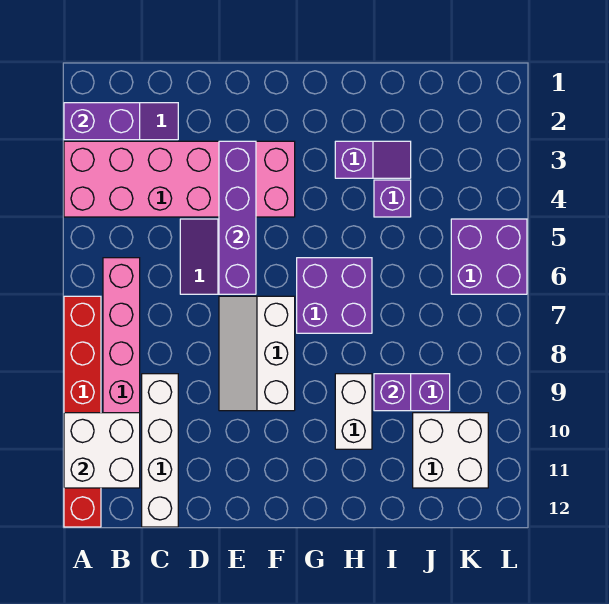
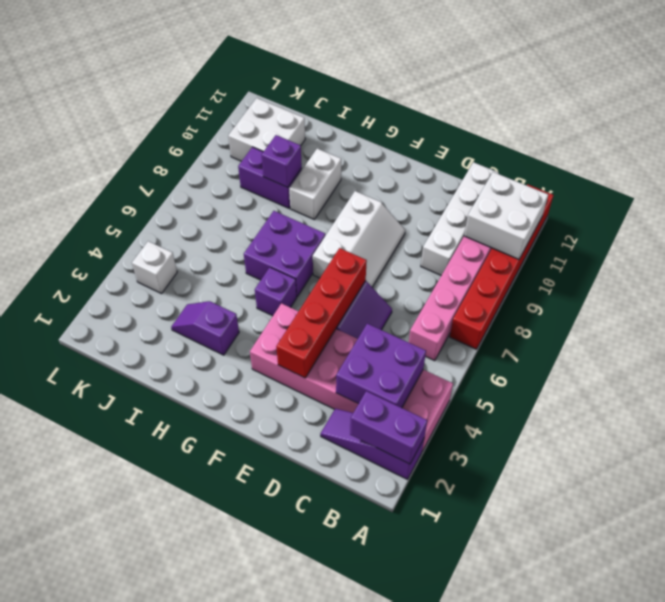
purple brick E3:E6 level 2 -> red brick E3:E6 level 2
purple brick I4 level 1 -> purple brick G5 level 1
none -> white brick K4 level 1
purple brick K5:L6 level 1 -> purple brick B3:C4 level 2

